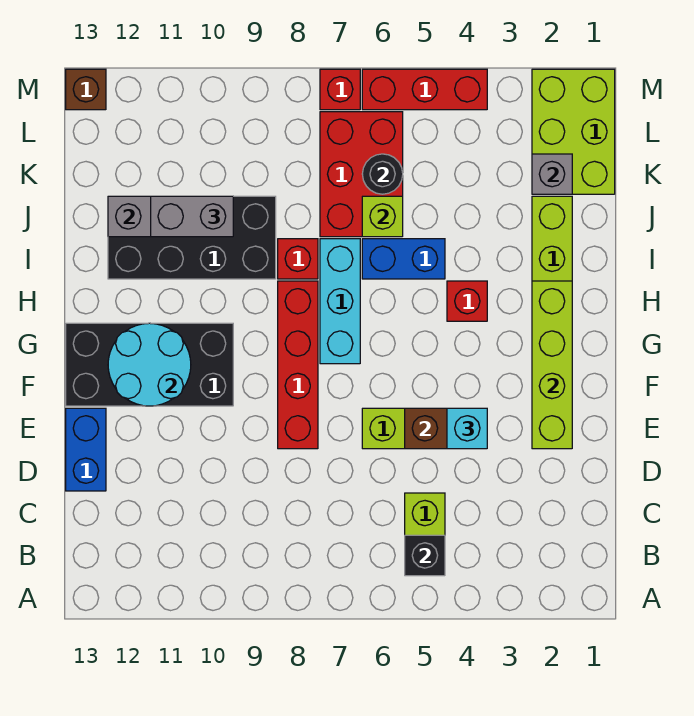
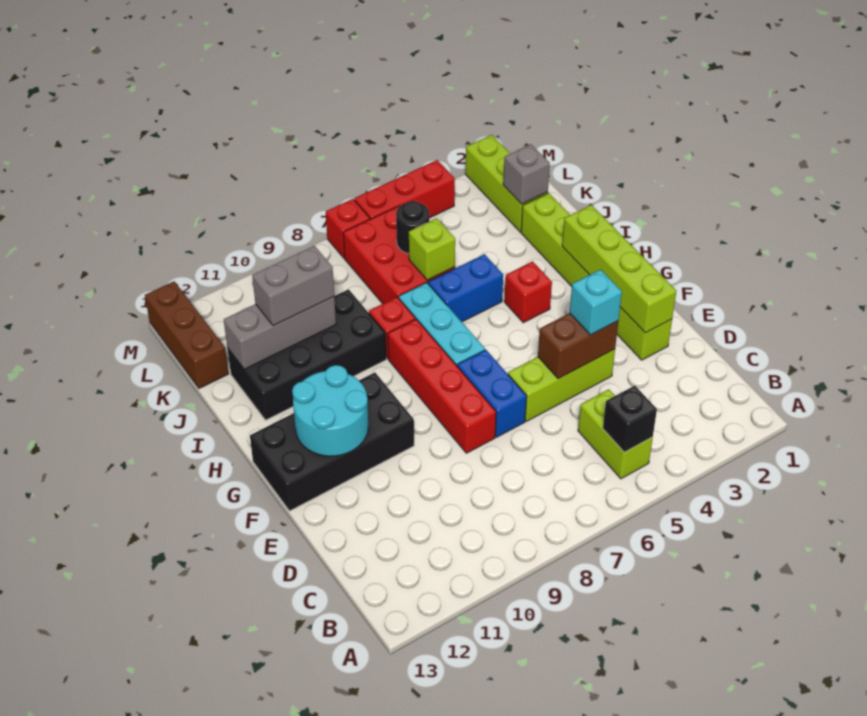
blue brick D13:E13 level 1 -> blue brick E7:F7 level 1
lime brick K1:M2 level 1 -> lime brick K2:M2 level 1
brown brick M13 level 1 -> brown brick K13:M13 level 1

